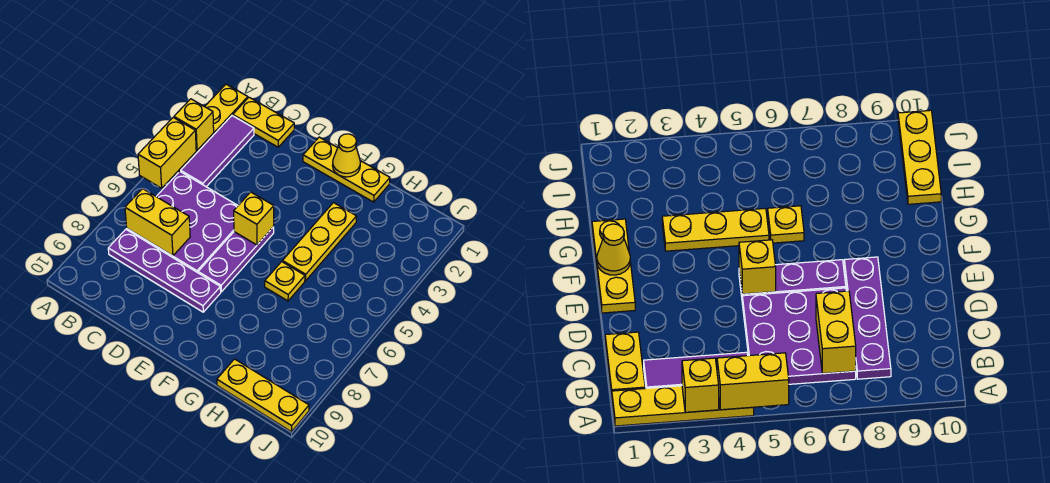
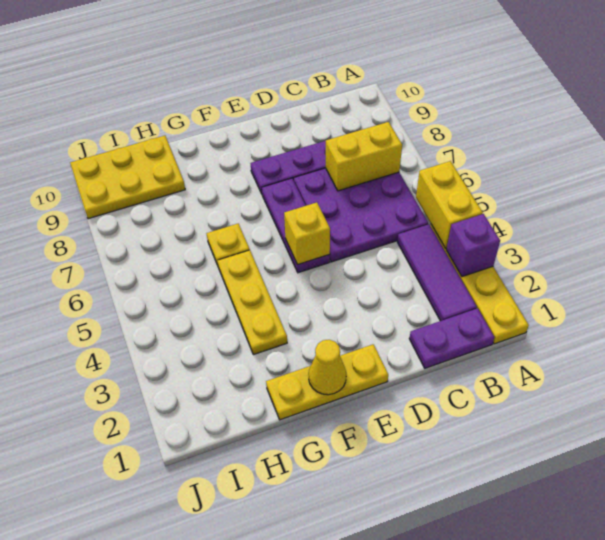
yellow brick A3 level 2 -> purple brick A3 level 2
yellow plate B1:C1 level 1 -> purple plate B1:C1 level 1
yellow plate H10:J10 level 1 -> yellow plate H9:J10 level 1

